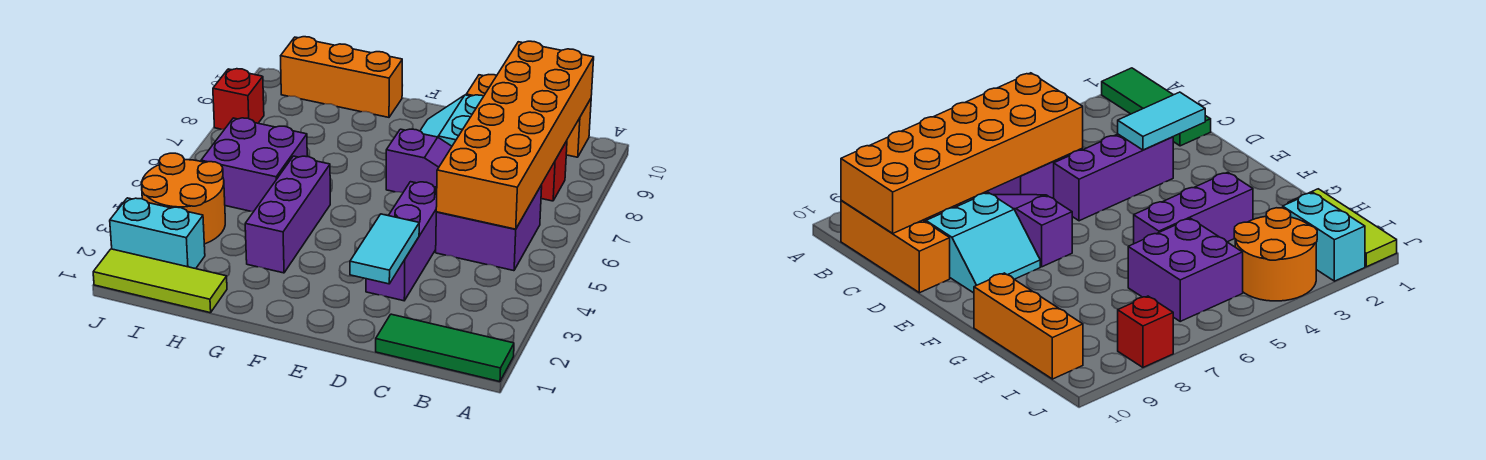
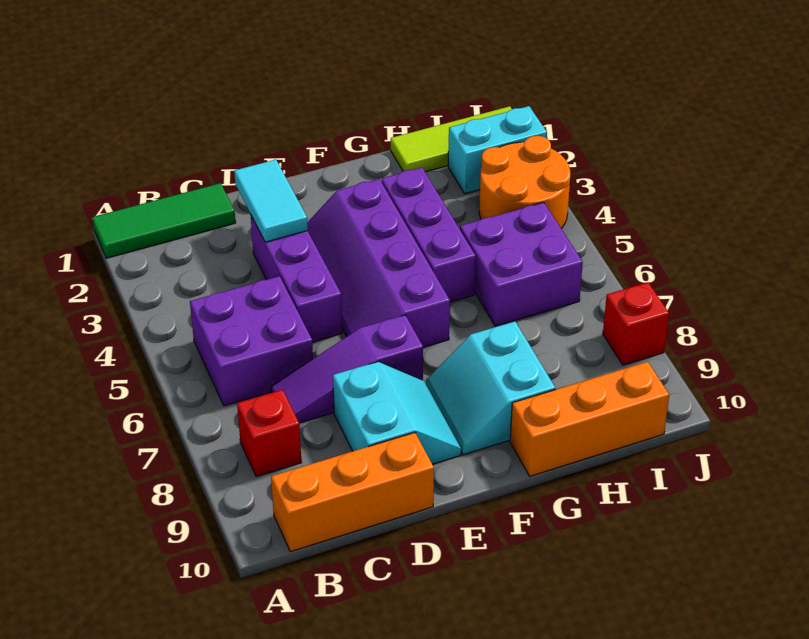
orange brick B5:C10 level 2 -> none
none -> purple slope E3:F6 level 1 top F
none -> cyan slope F8:G9 level 1 top G

